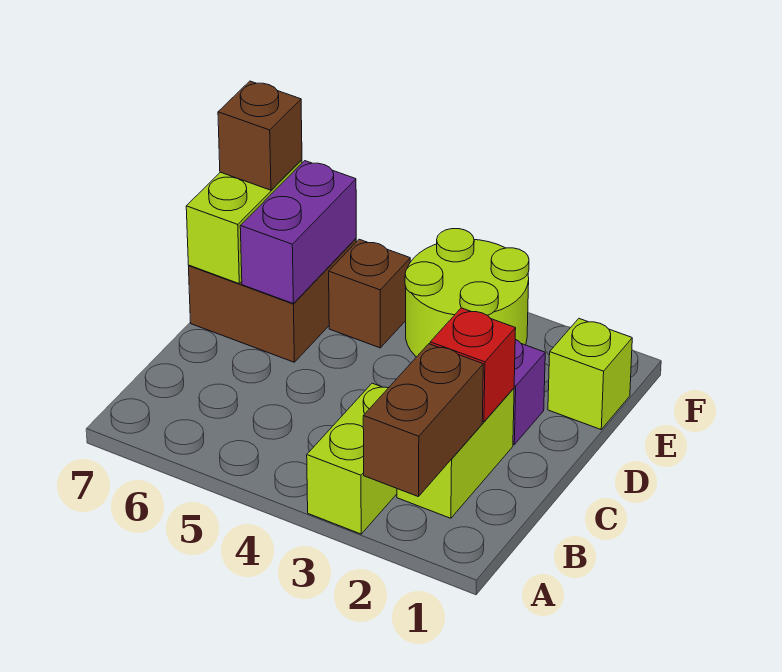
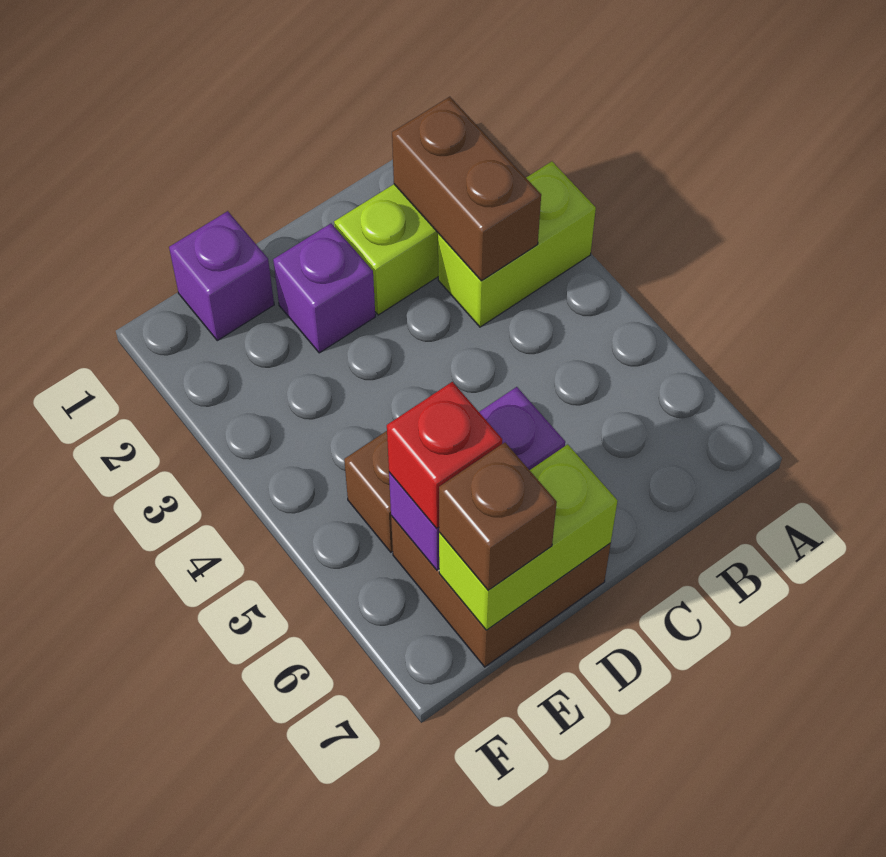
brown brick A2:B2 level 2 -> brown brick B2:B3 level 2
red brick C2 level 2 -> red brick E6 level 3
lime brick E1 level 1 -> purple brick E1 level 1
lime round brick E3:F4 level 1 -> none

